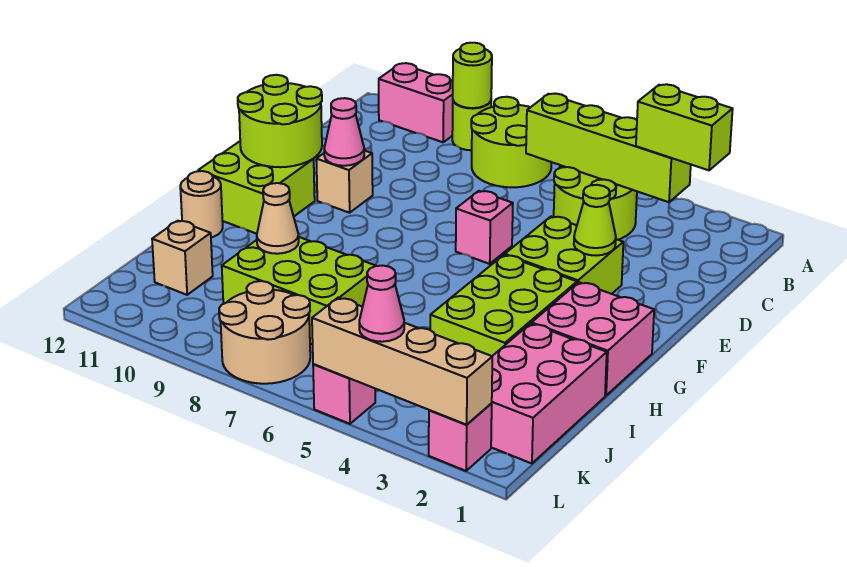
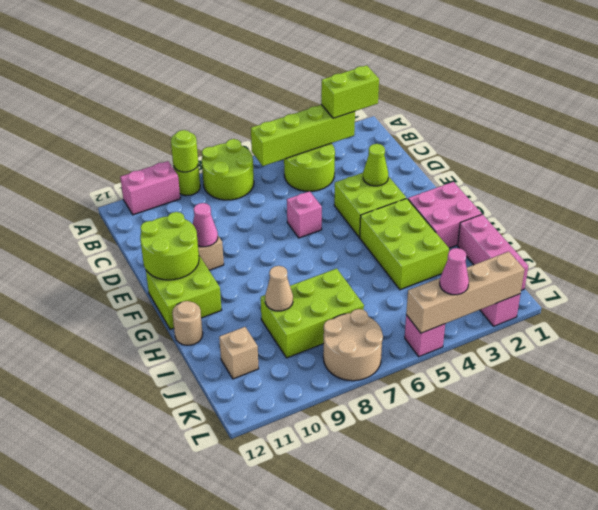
pink brick I1:K2 level 1 -> pink brick I1:K1 level 1

